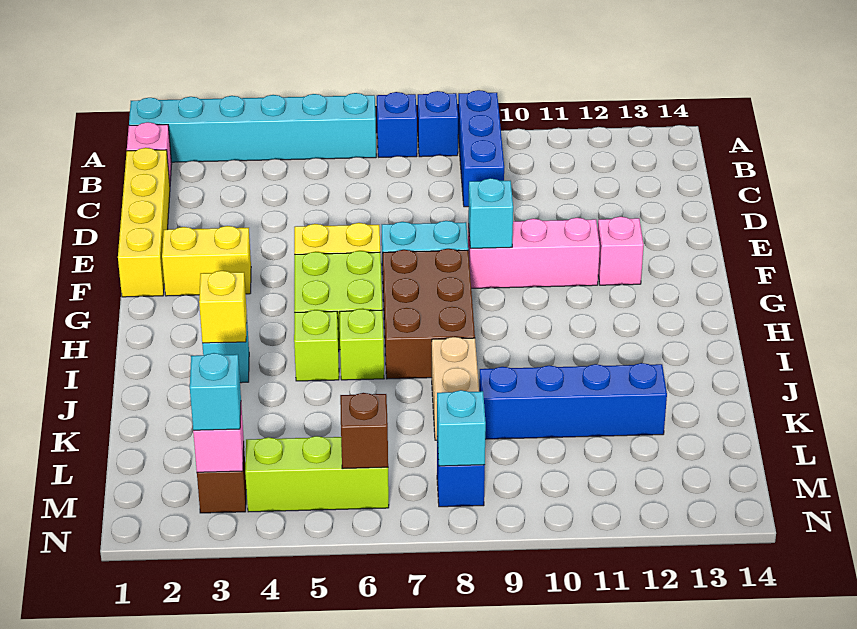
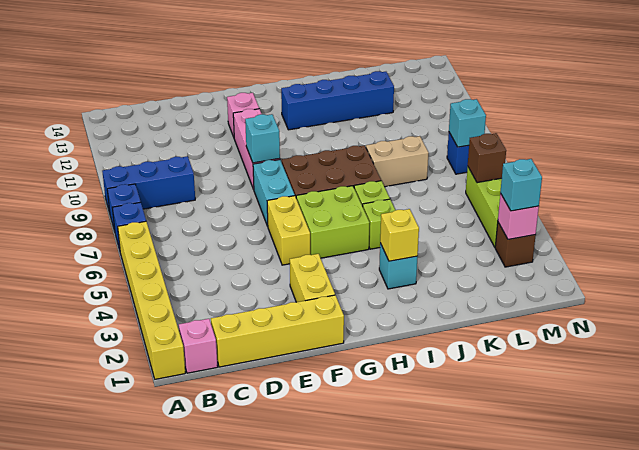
cyan brick A1:A6 level 1 -> yellow brick A1:A6 level 1
blue brick K9:K12 level 1 -> blue brick H12:K12 level 1

